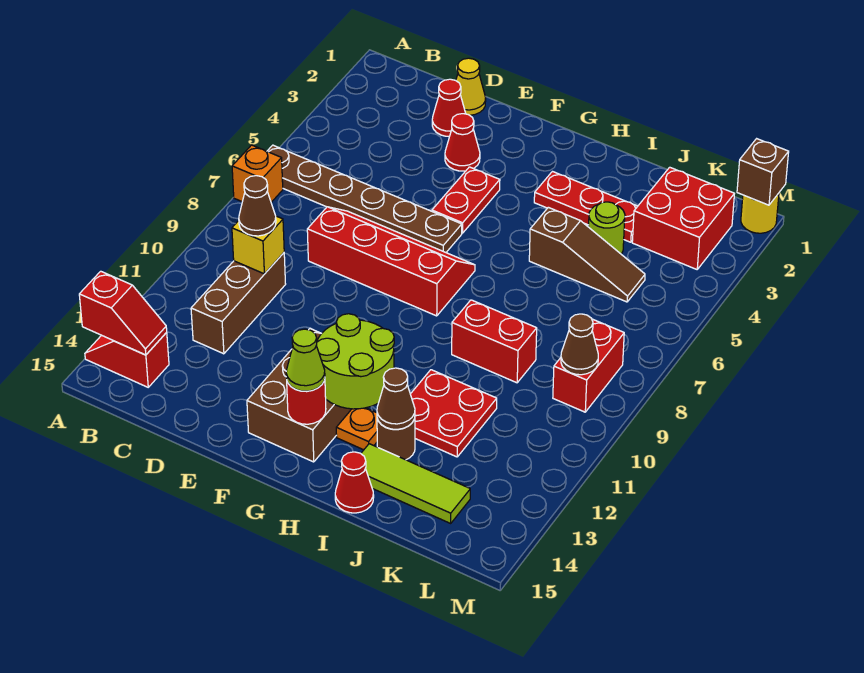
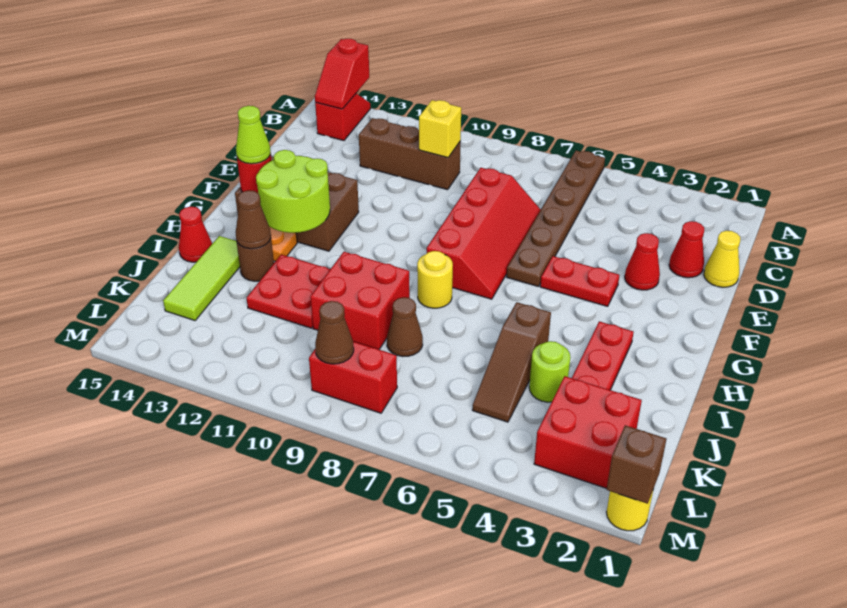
orange brick A7 level 1 -> none
brown cone C10 level 3 -> brown cone J8 level 1
none -> yellow round brick H8 level 1
red brick I9:J9 level 1 -> red brick I9:J10 level 1

